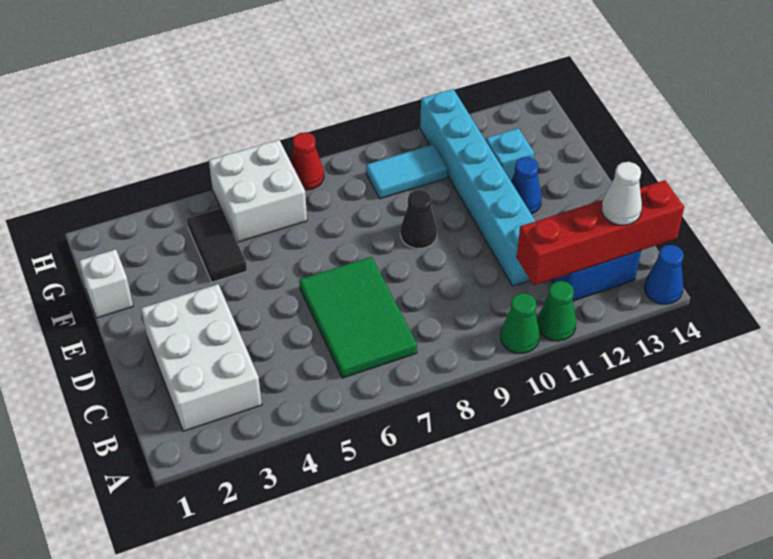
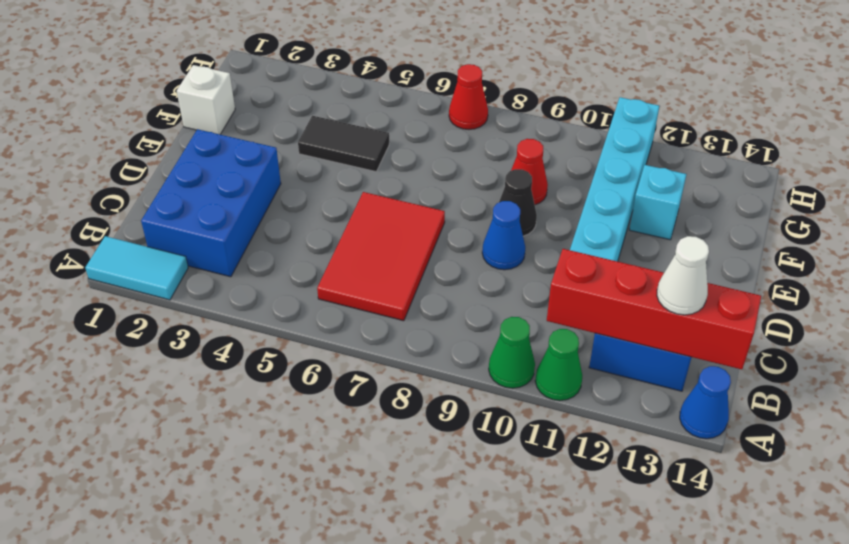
white brick B2:D3 level 1 -> blue brick B2:D3 level 1
green tile B6:D7 level 1 -> red tile B6:D7 level 1
blue cone E12 level 1 -> blue cone D9 level 1
black tile F4:G4 level 1 -> black tile F4:F5 level 1
none -> red cone F9 level 1
white brick G5:H6 level 1 -> none
cyan tile G9:G10 level 1 -> cyan tile A1:A2 level 1

